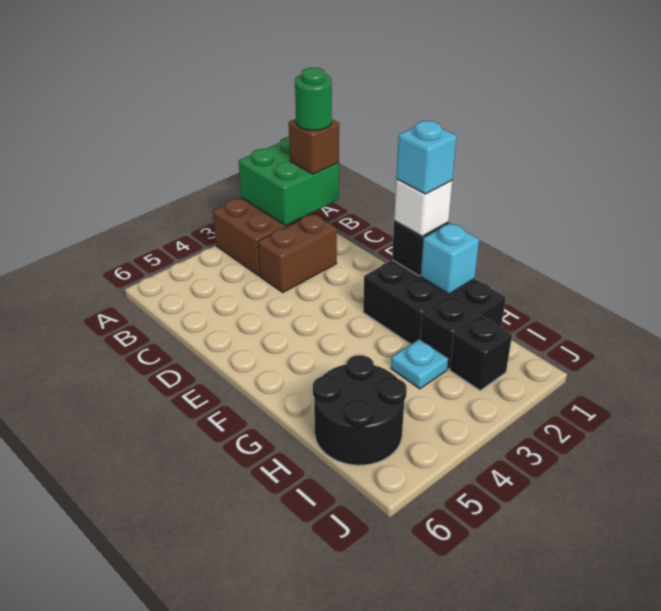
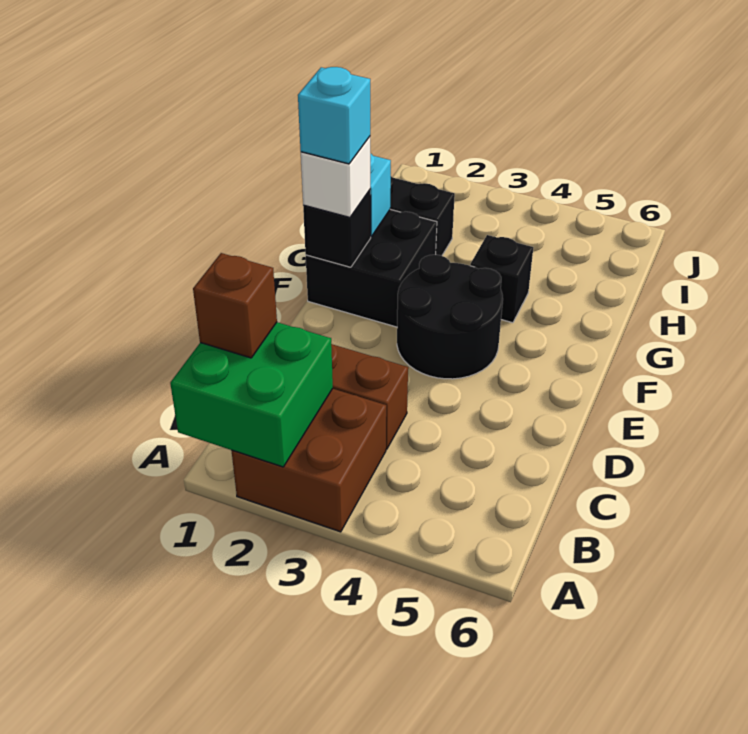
green round brick B1 level 4 -> none
cyan plate H3 level 1 -> none
black round brick H5:I6 level 1 -> black round brick E3:F4 level 1
black brick I2 level 1 -> black brick G4 level 1

